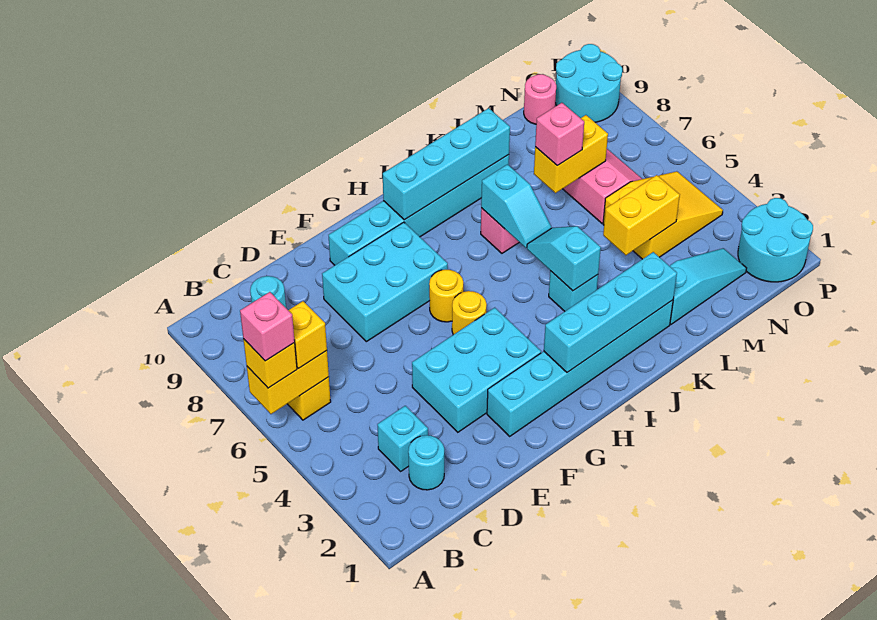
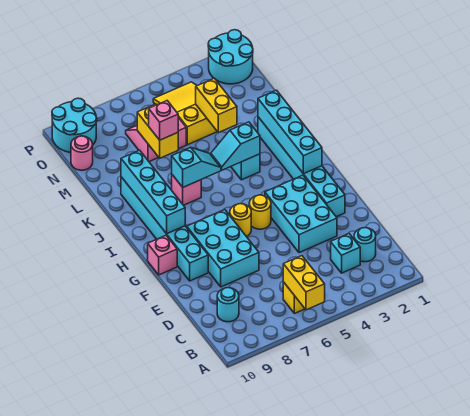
yellow brick A6 level 3 -> none
pink brick A6 level 4 -> pink brick G10 level 1
yellow brick B6 level 3 -> none
cyan slope L2:N2 level 1 top L -> none

